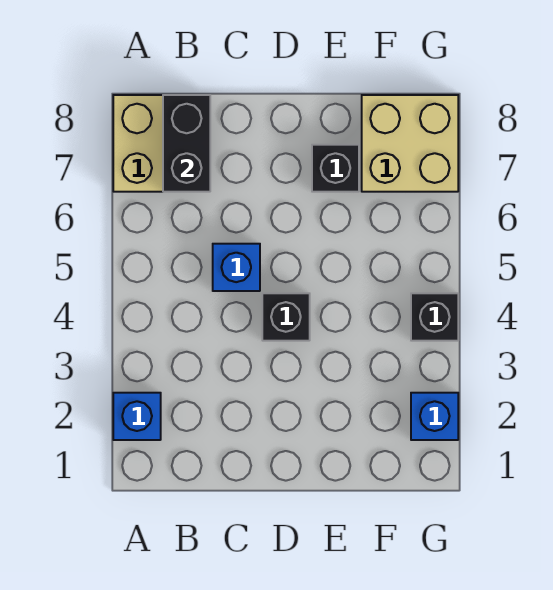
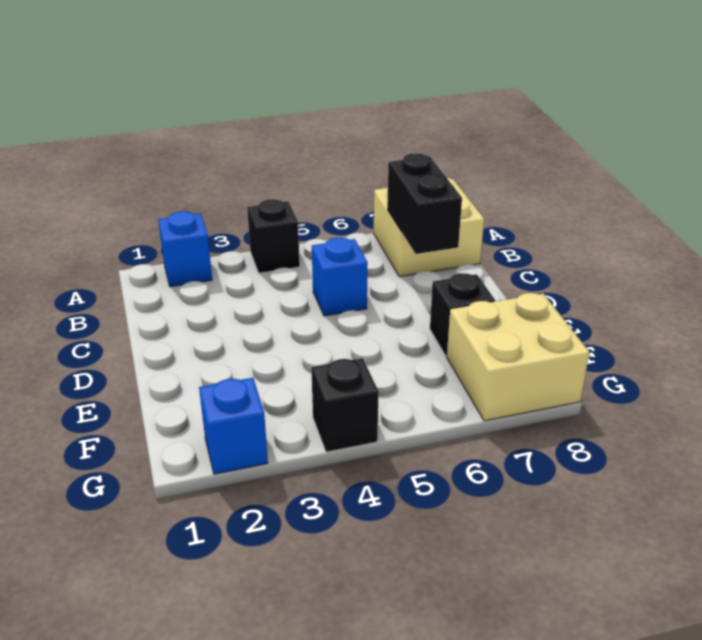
black brick B7:B8 level 2 -> black brick B7:C7 level 2
black brick D4 level 1 -> black brick A4 level 1

